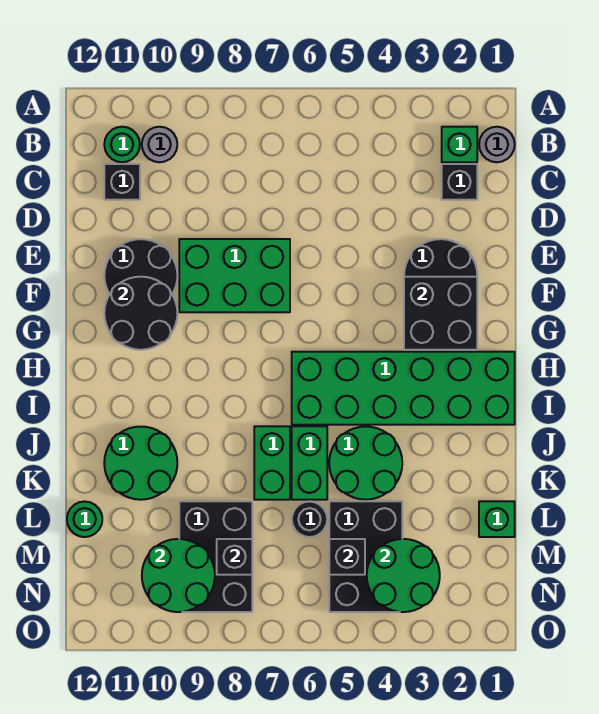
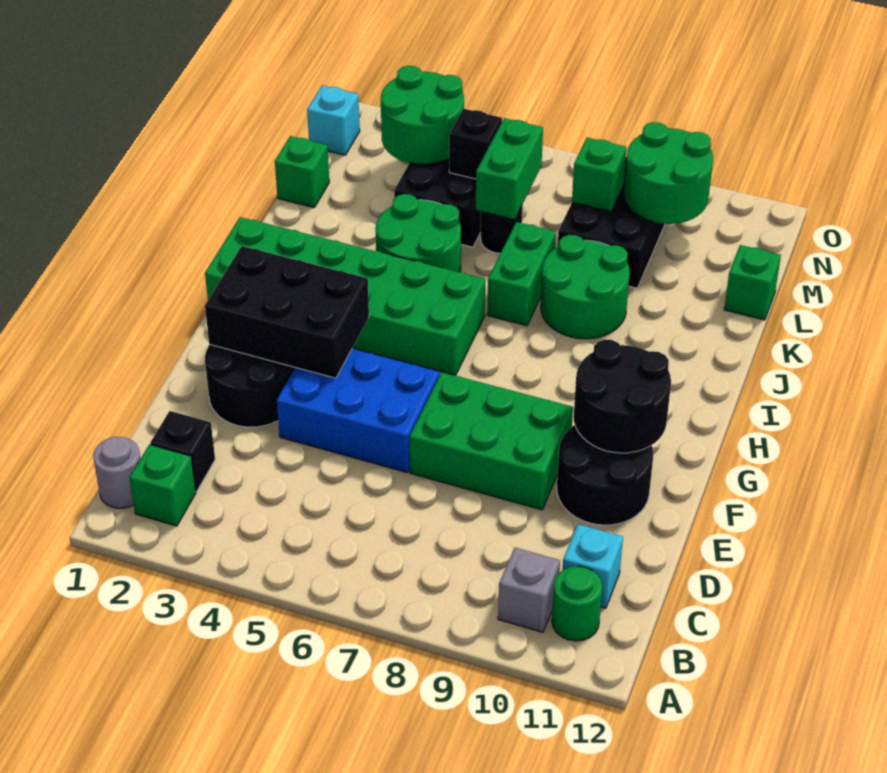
grey round brick B10 level 1 -> grey brick B10 level 1
black brick C11 level 1 -> cyan brick C11 level 1
none -> blue brick E4:F6 level 1
black brick F2:G3 level 2 -> black brick F2:G4 level 2
green brick J6:K6 level 1 -> green brick L6:M6 level 2
green round brick J10:K11 level 1 -> green round brick J8:K9 level 1
green round brick L12 level 1 -> green brick L12 level 1
black brick M8 level 2 -> green brick M8 level 2
none -> cyan brick N1 level 1

